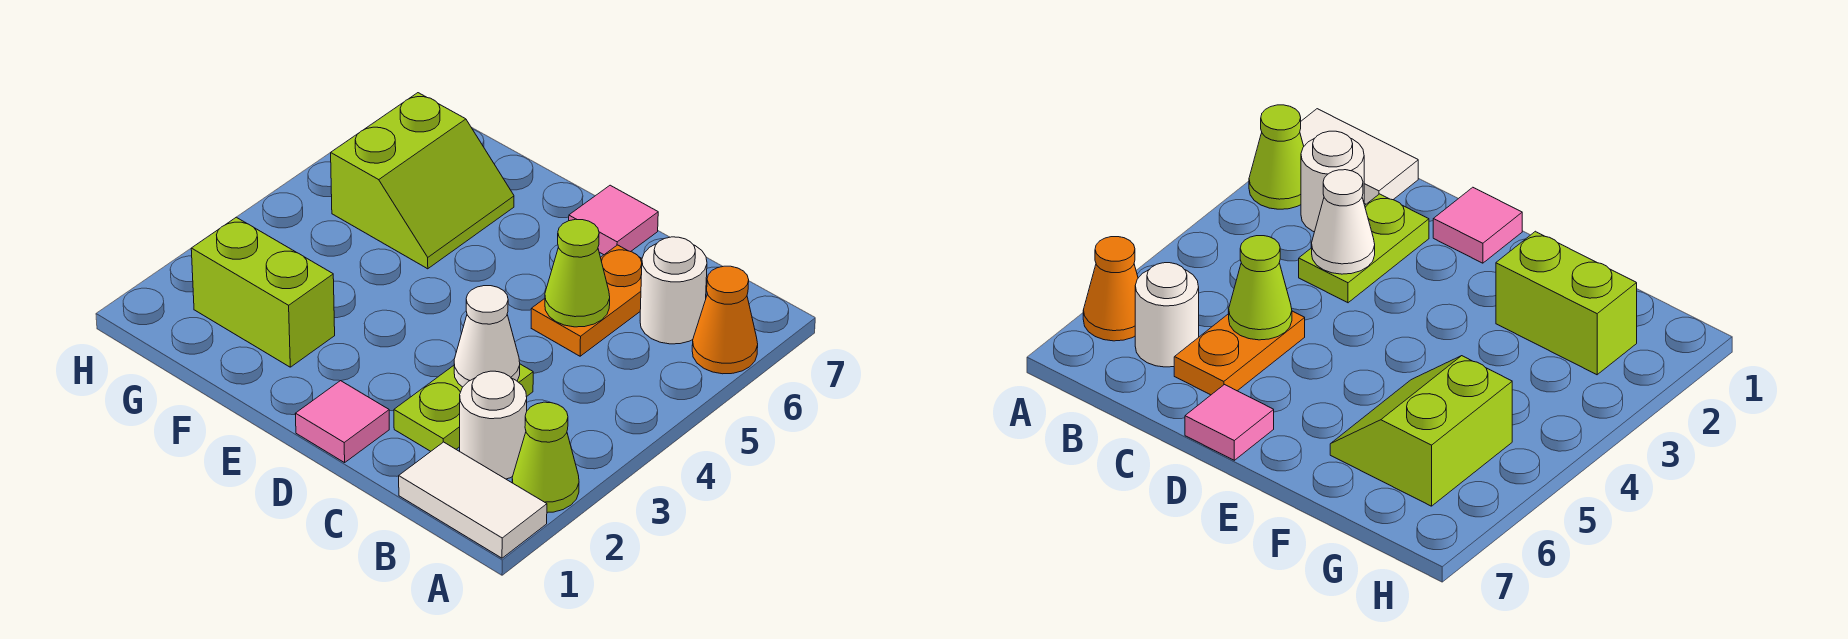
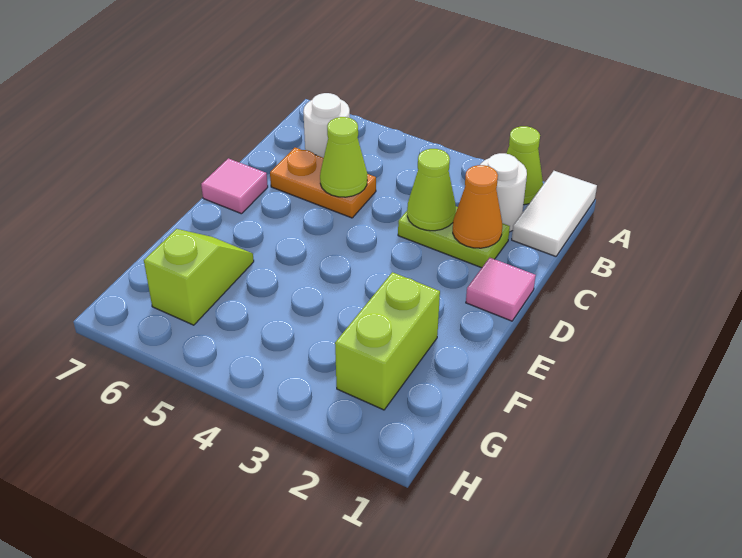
orange cone A6 level 1 -> orange cone C2 level 2
white cone C3 level 2 -> lime cone C3 level 2
lime slope F5:G6 level 1 top G -> lime slope F6:G6 level 1 top G

